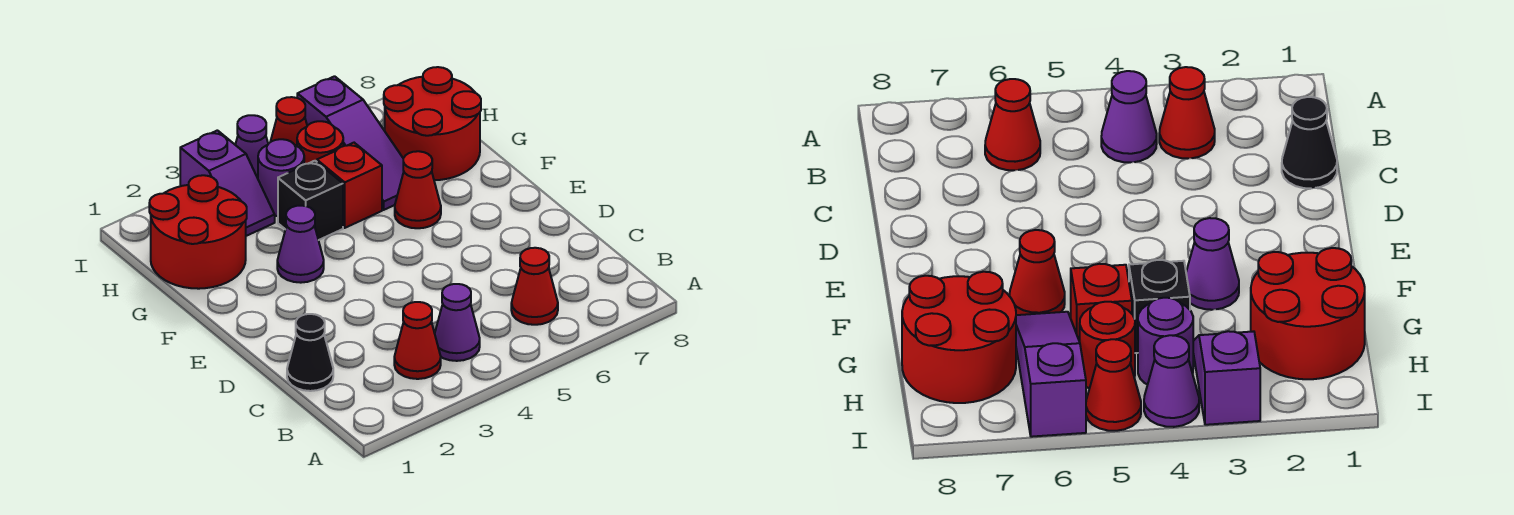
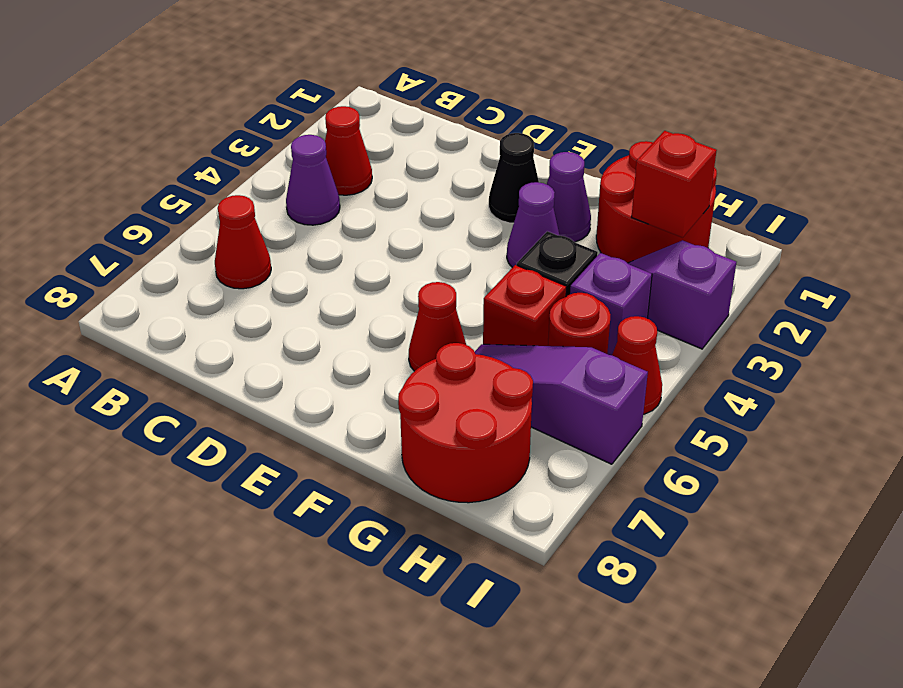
black cone C1 level 1 -> black cone E2 level 1
none -> red brick H2 level 2
purple round brick H4 level 1 -> purple brick H4 level 1
purple cone I4 level 1 -> purple cone F2 level 1

